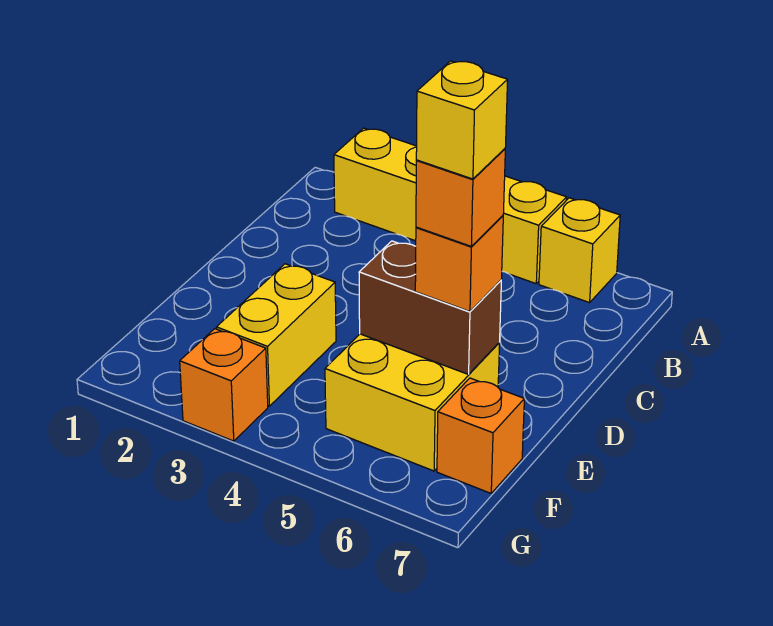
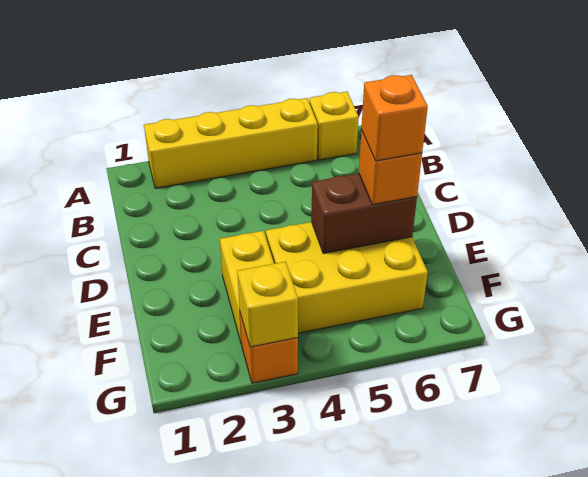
yellow brick E5:F6 level 1 -> yellow brick E4:F6 level 1
yellow brick E6 level 5 -> yellow brick G3 level 2
orange brick F7 level 1 -> none

